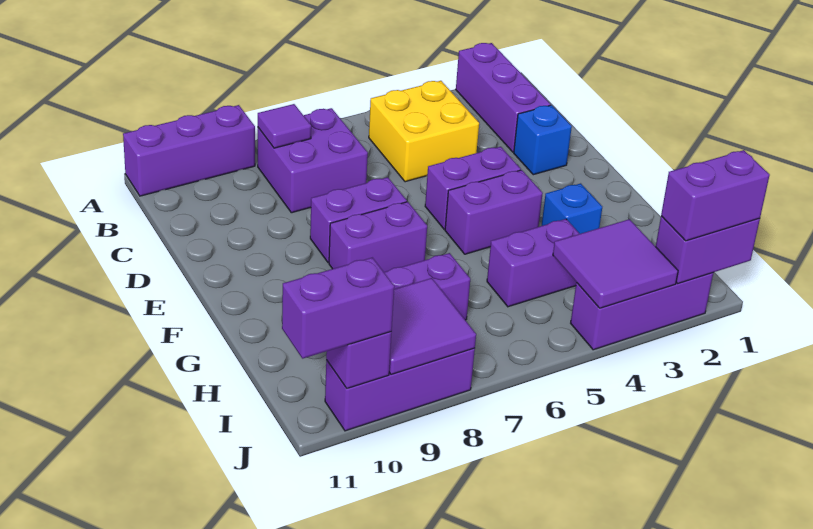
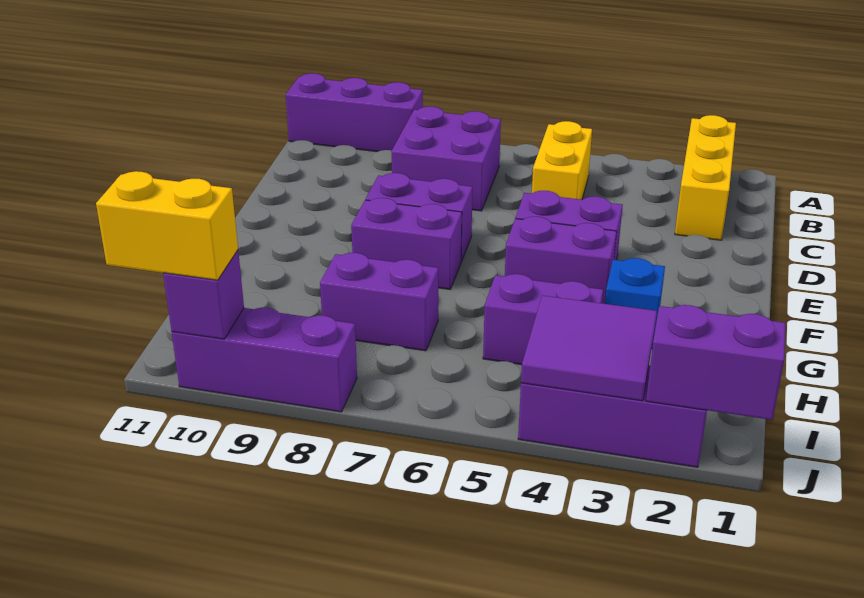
purple brick A2:C2 level 1 -> yellow brick A2:C2 level 1
yellow brick B4:C5 level 1 -> yellow brick B5:C5 level 1
purple tile B8 level 2 -> none
blue brick D2 level 1 -> none
purple tile I8:J9 level 2 -> none
purple brick J1:J2 level 3 -> none
purple brick J10:J11 level 3 -> yellow brick J10:J11 level 3

